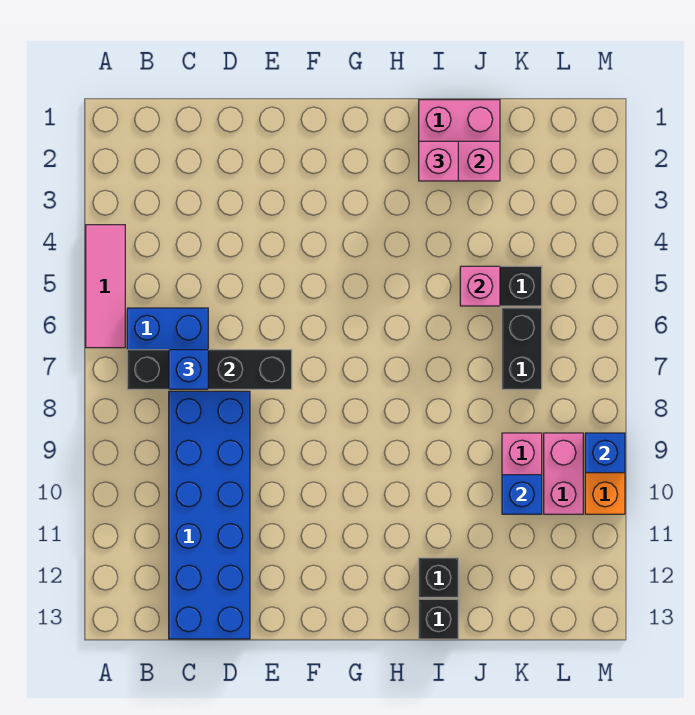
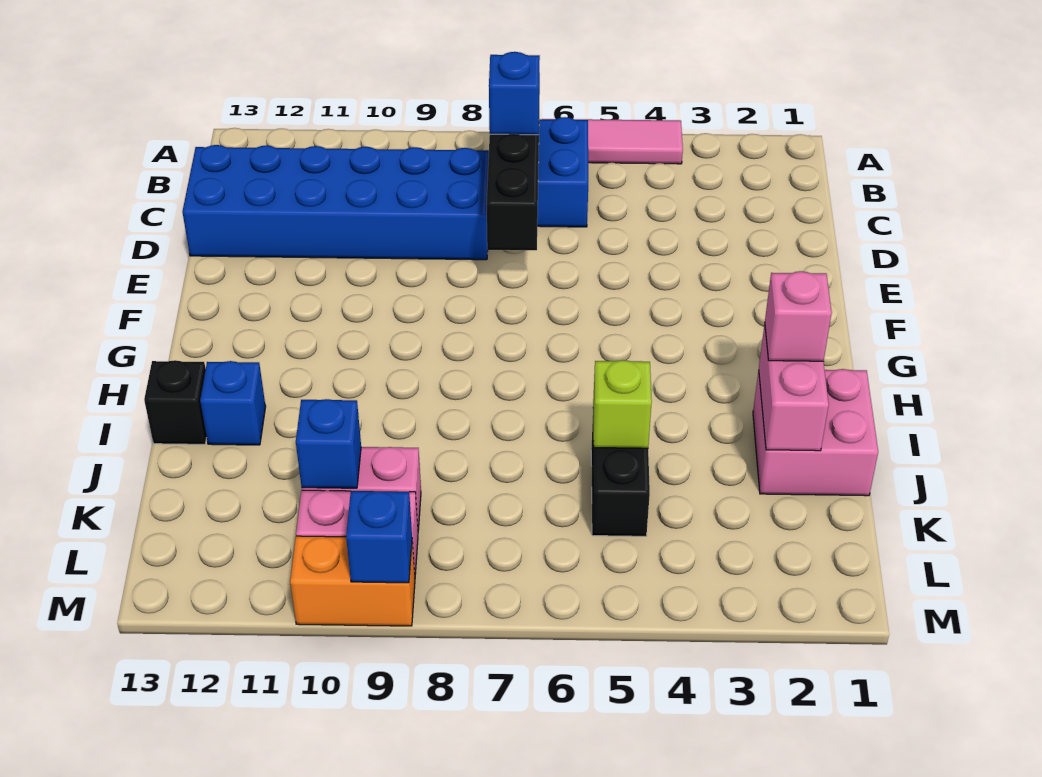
black brick I12 level 1 -> blue brick I12 level 1
pink brick J5 level 2 -> lime brick J5 level 2
black brick K6:K7 level 1 -> none

